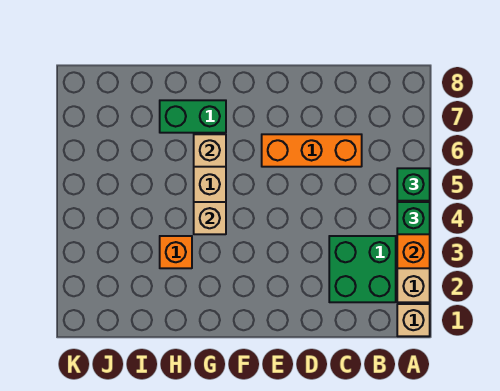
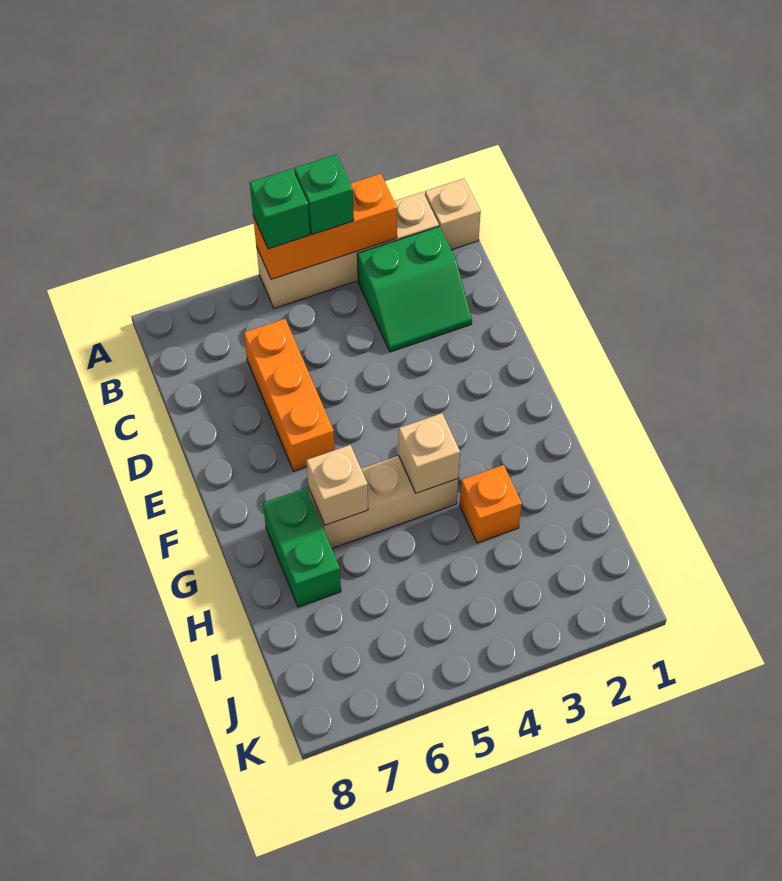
green brick B2:C3 level 1 -> green slope B2:C3 level 1 top B

